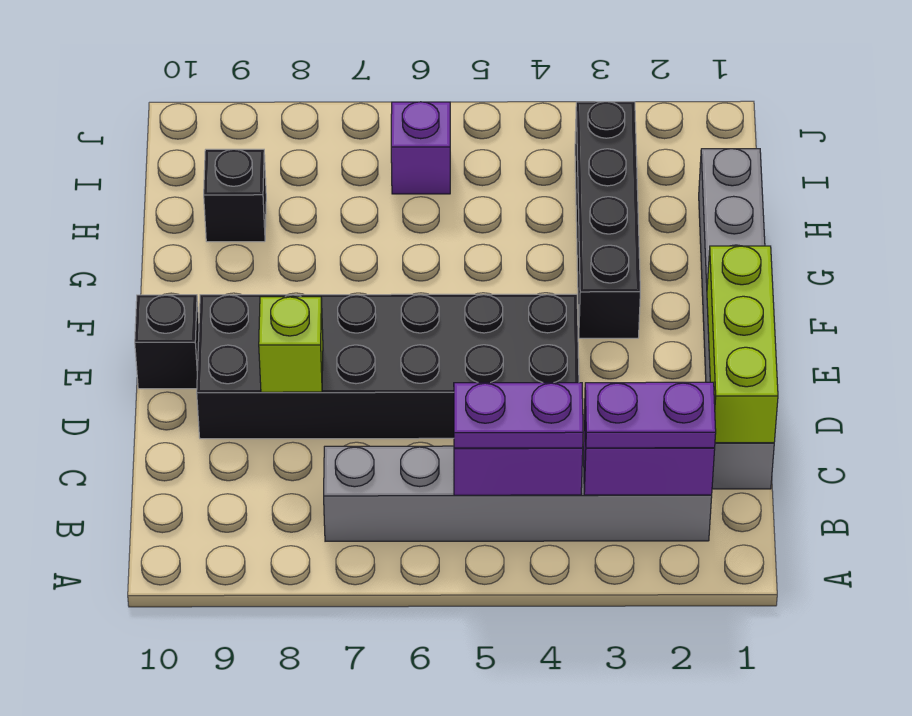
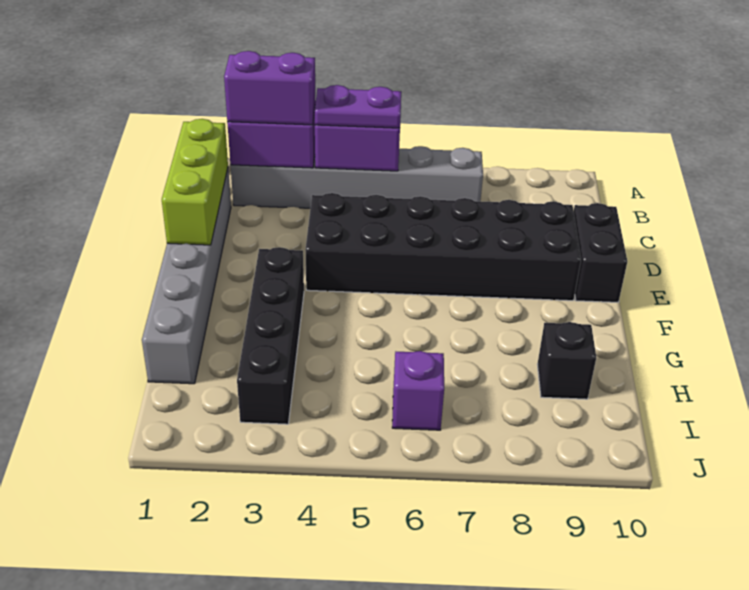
purple plate B2:B3 level 3 -> purple brick B2:B3 level 3
lime brick D8 level 2 -> none
black brick E10 level 1 -> black brick D10:E10 level 1

